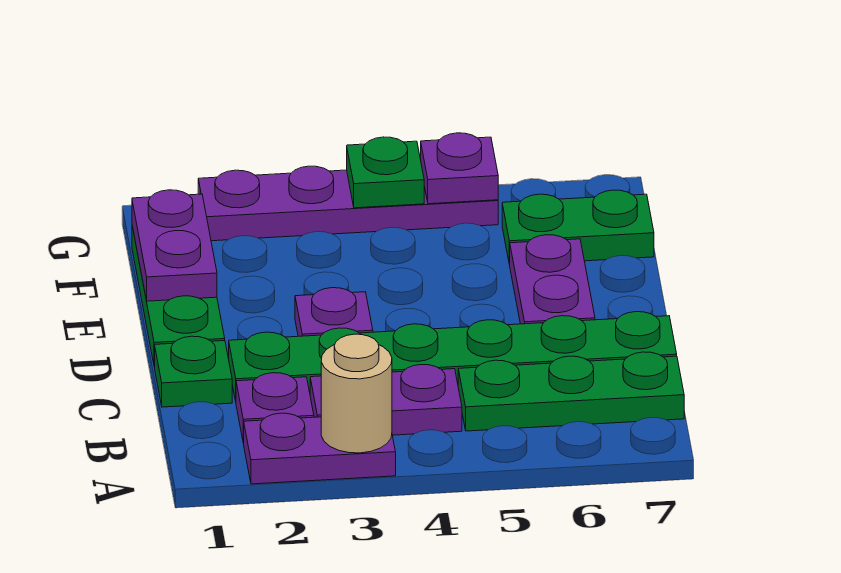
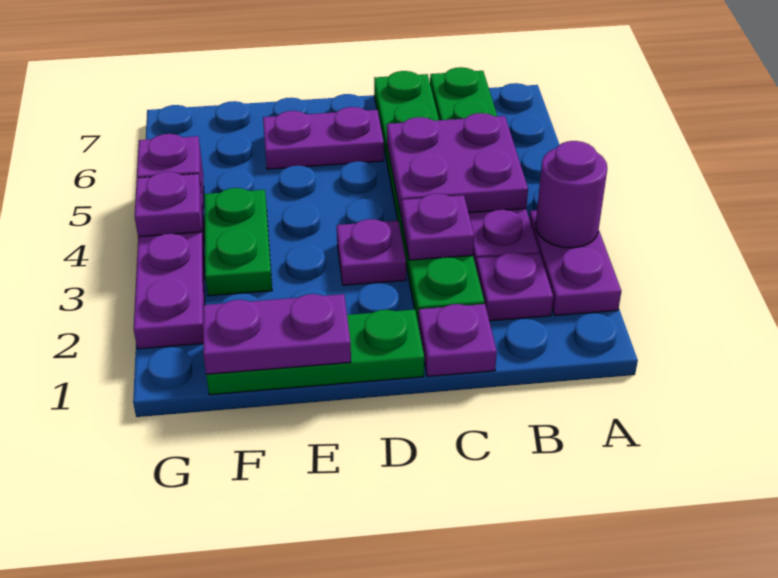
tan round brick A3 level 2 -> purple round brick A3 level 2
none -> purple plate B4:C5 level 2
green plate C1 level 1 -> purple plate C1 level 1
none -> purple plate C3 level 2
green plate F6:F7 level 1 -> green plate F3:F4 level 1
green plate G4 level 2 -> purple plate G4 level 2

